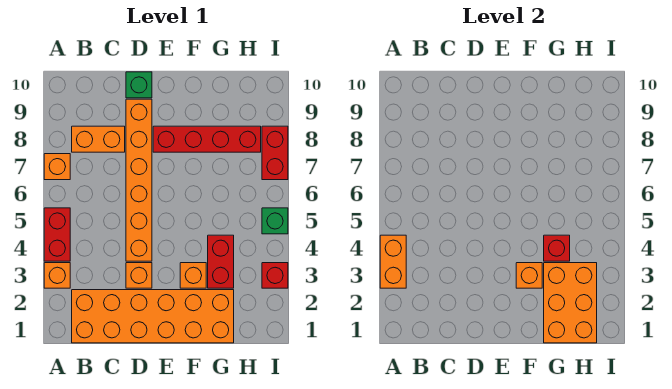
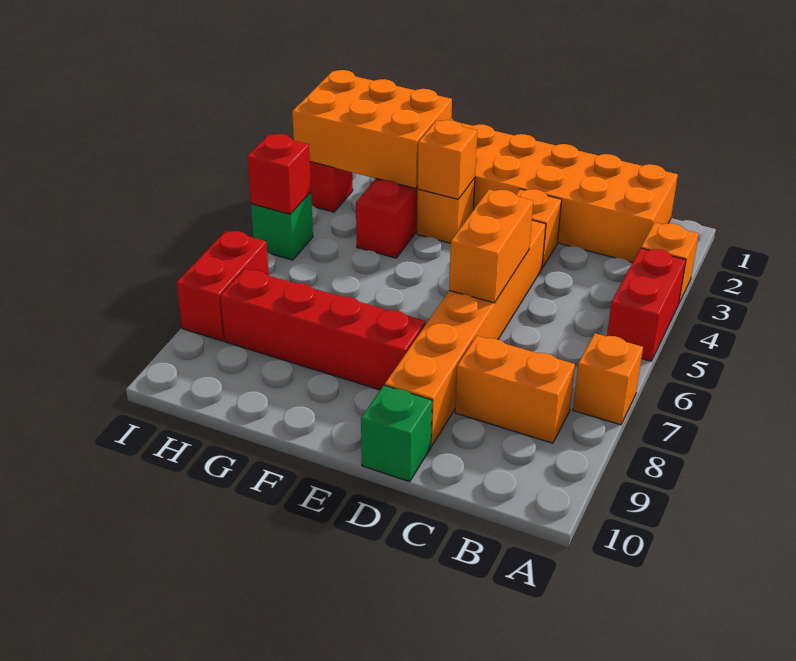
orange brick A3:A4 level 2 -> orange brick D5:D6 level 2
orange brick G1:H3 level 2 -> orange brick G2:I3 level 2
red brick G4 level 2 -> red brick I5 level 2

